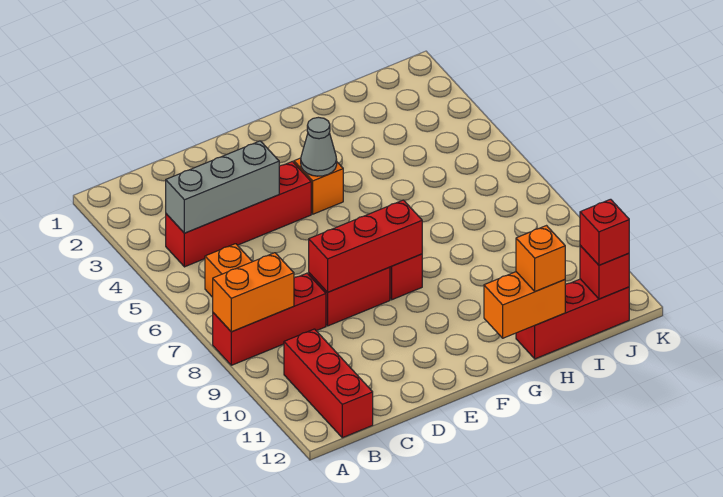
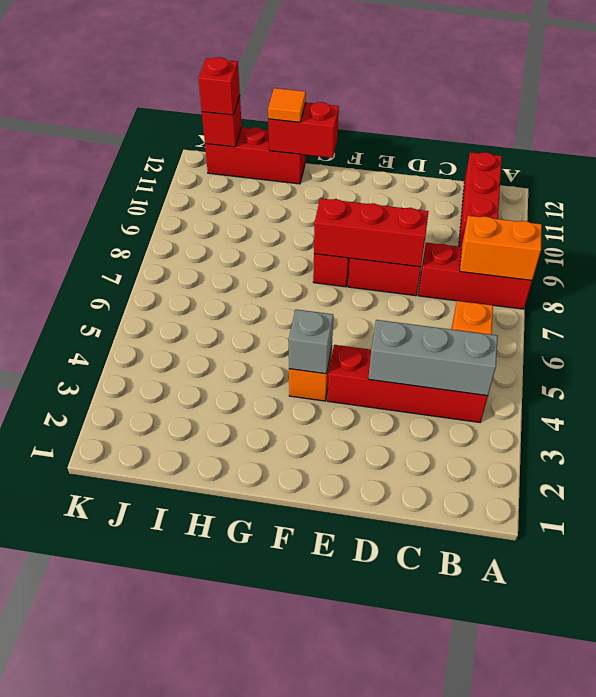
grey cone F4 level 2 -> grey brick F4 level 2
orange brick G12:H12 level 2 -> red brick G12:H12 level 2
orange brick H12 level 3 -> orange tile H12 level 3

